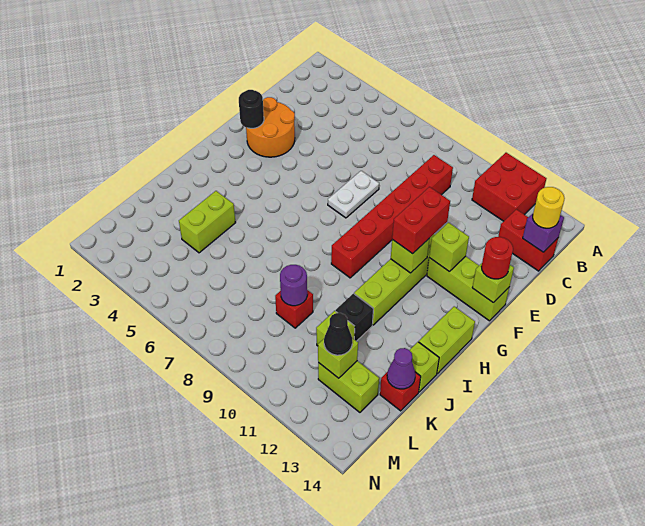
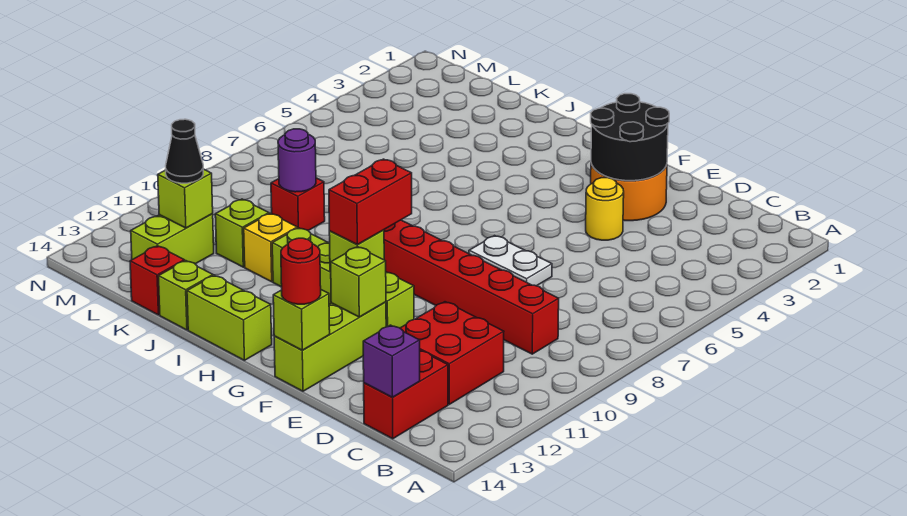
red brick A11:B12 level 1 -> red brick C11:D12 level 1
yellow round brick C14 level 3 -> yellow round brick E4 level 1
black round brick F2 level 2 -> black round brick E2:F3 level 2
red brick F11:G11 level 3 -> red brick G10:G11 level 3
lime brick J4:K4 level 1 -> none
black brick J11 level 1 -> yellow brick J11 level 1
purple cone K14 level 2 -> none

